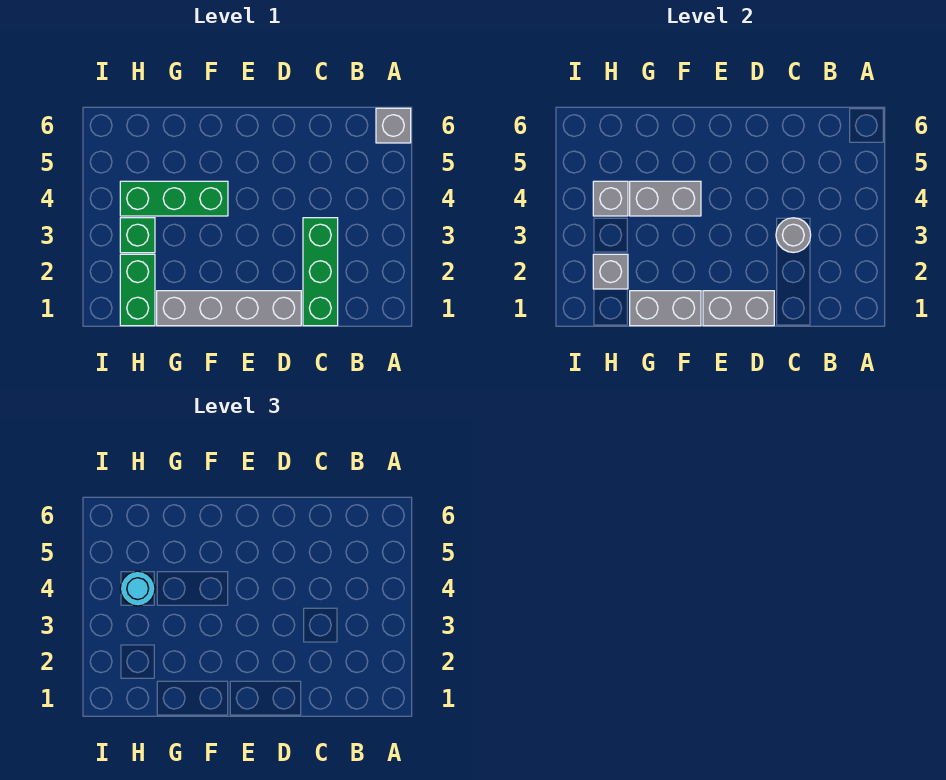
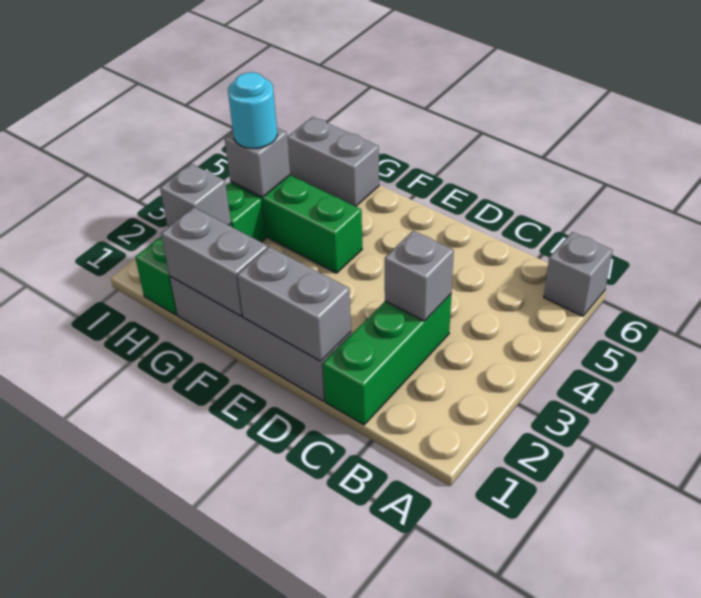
grey round brick C3 level 2 -> grey brick C3 level 2
grey brick F4:G4 level 2 -> grey brick G6:H6 level 1

